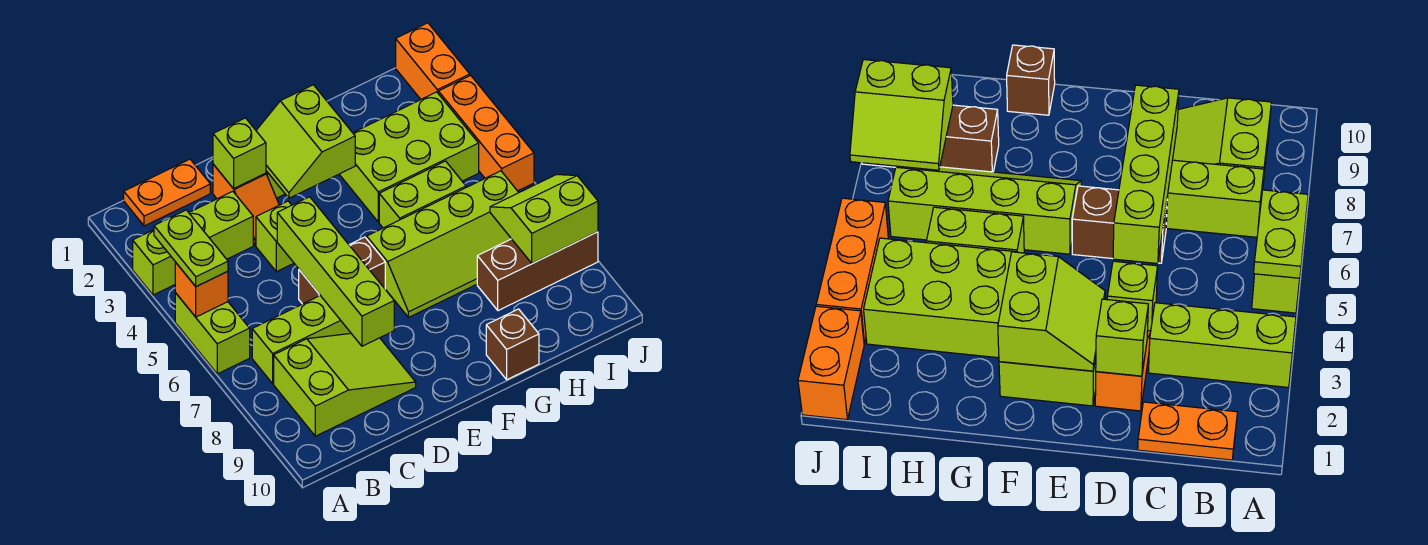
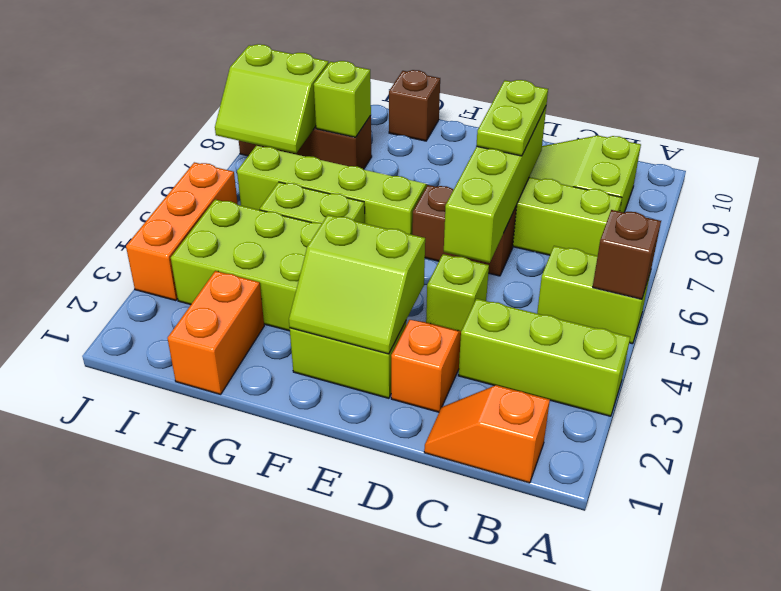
lime plate A4:A5 level 3 -> lime plate D7:D8 level 3
lime brick A5:A6 level 1 -> lime brick A5:B5 level 1
orange brick A5 level 2 -> brown brick A5 level 2
orange plate B1:C1 level 1 -> orange slope B1:C1 level 1 top B
lime brick D2 level 2 -> lime brick H8 level 2
lime slope E2:F3 level 2 top F -> lime slope E2:F3 level 2 top 3
orange brick J1:J2 level 1 -> orange brick H1:H2 level 1

